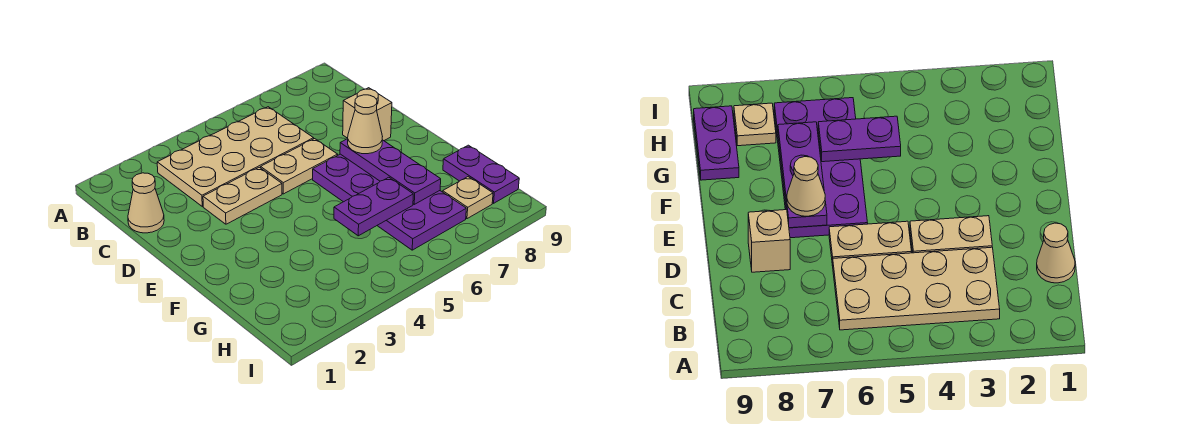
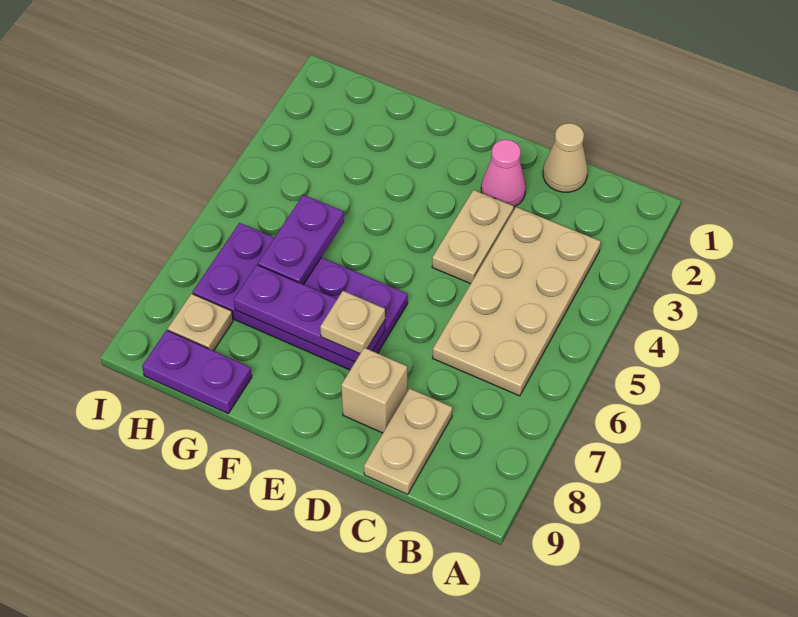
none -> pink cone D2 level 1
tan plate D5:D6 level 1 -> tan plate C8:C9 level 1
tan cone E7 level 3 -> tan plate E7 level 3

